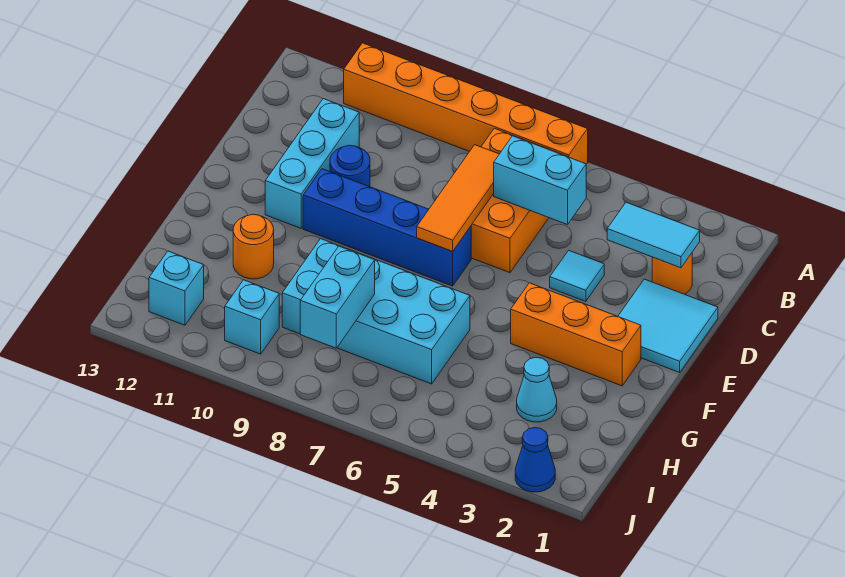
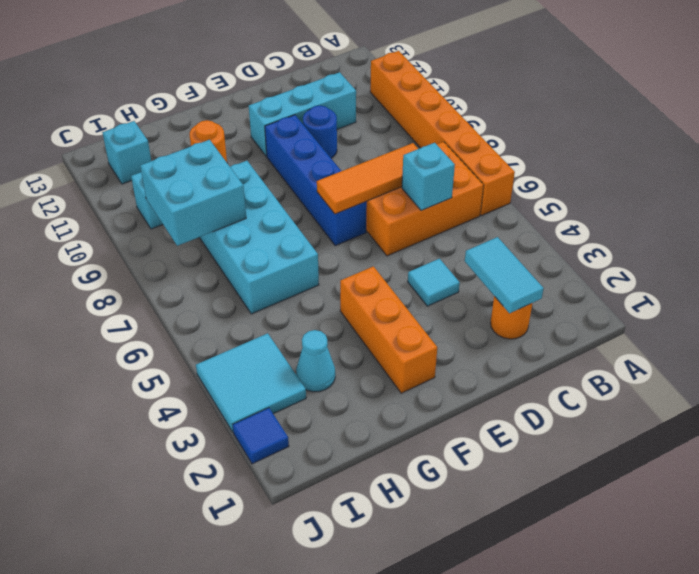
cyan brick C5:C6 level 2 -> cyan brick C6 level 2
cyan tile D1:E2 level 1 -> cyan tile I3:J4 level 1
cyan brick H8:I8 level 2 -> cyan brick H8:I9 level 2
blue cone J2 level 1 -> blue tile J2 level 1

